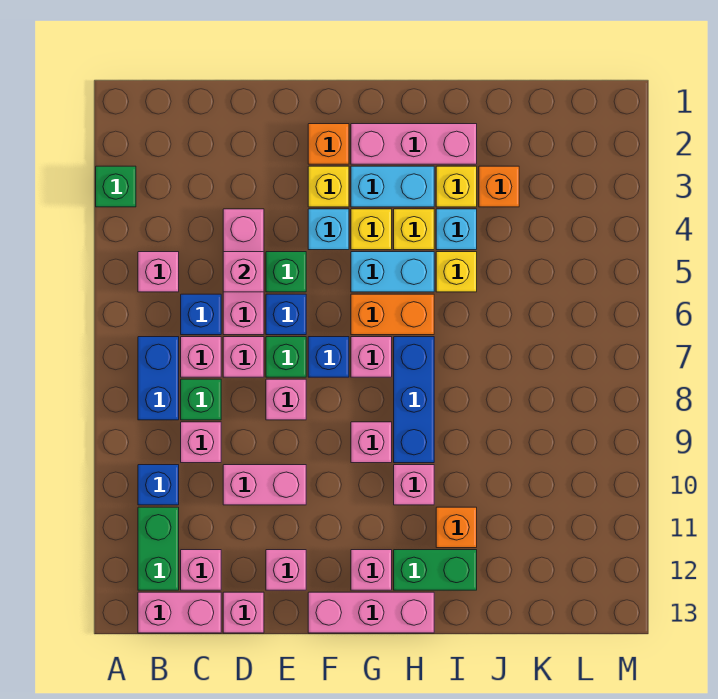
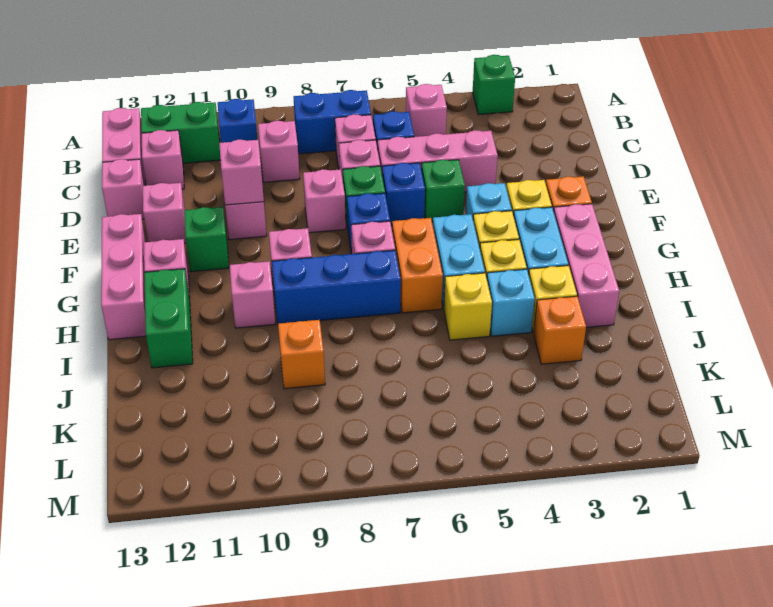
green brick C8 level 1 -> green brick F11 level 1
pink brick D5 level 2 -> pink brick E10 level 2
orange brick I11 level 1 -> orange brick J9 level 1

